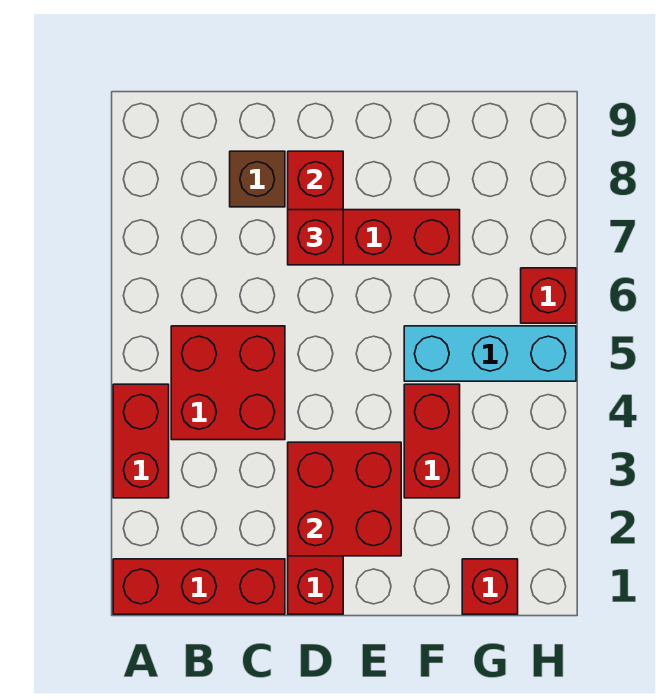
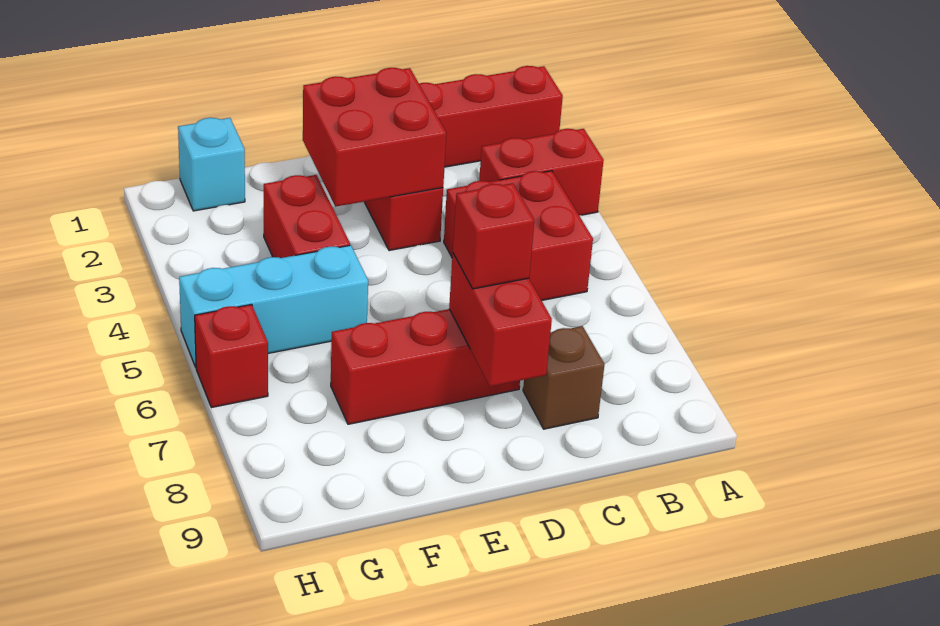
red brick A3:A4 level 1 -> red brick A3:B3 level 1
red brick G1 level 1 -> cyan brick G1 level 1

